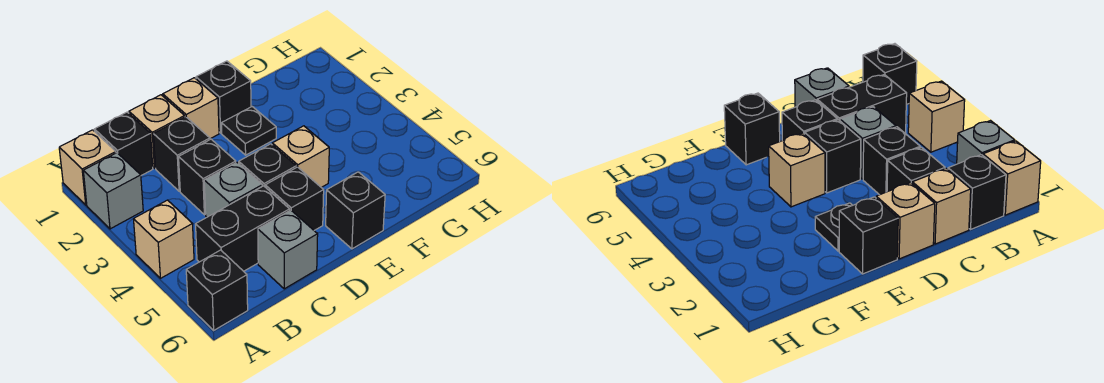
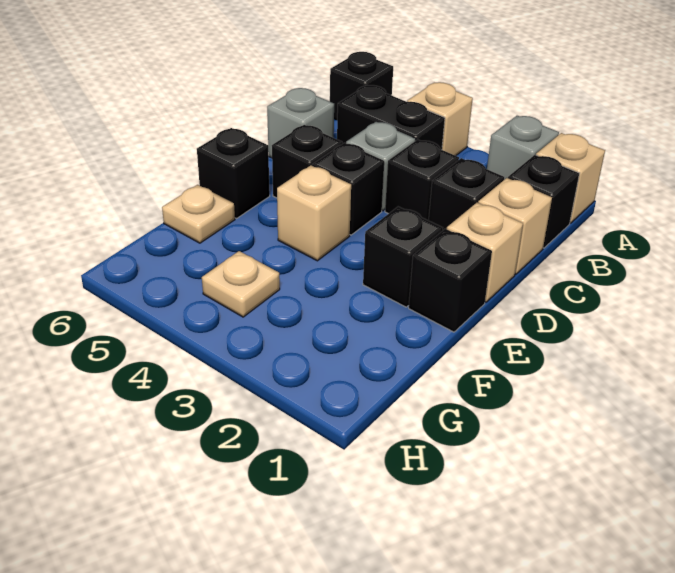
black brick B5:C5 level 1 -> black brick B4:B5 level 1
black plate E2 level 1 -> black brick E2 level 1
none -> tan plate F6 level 1
none -> tan plate G4 level 1

